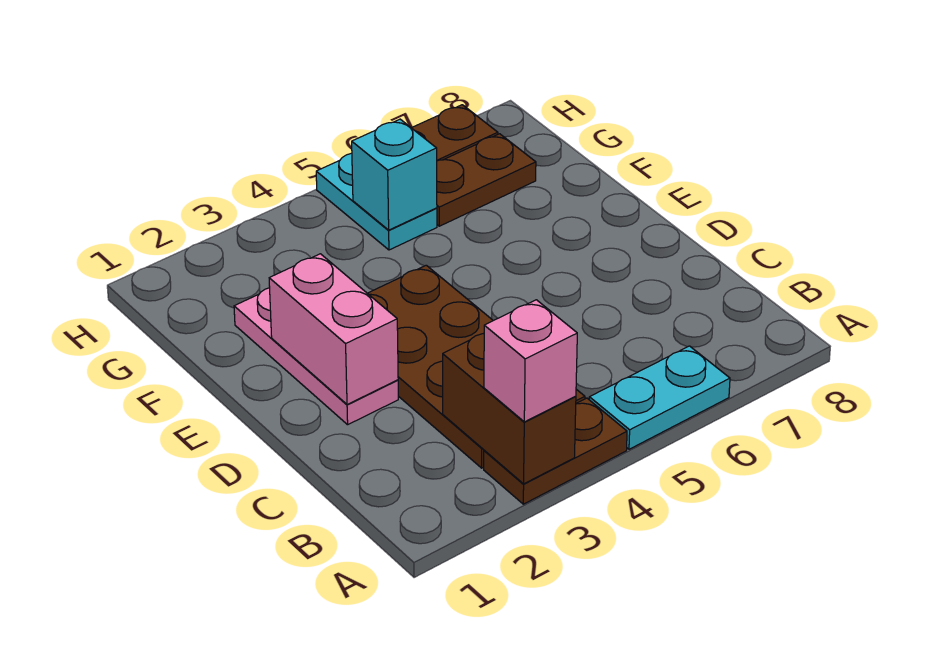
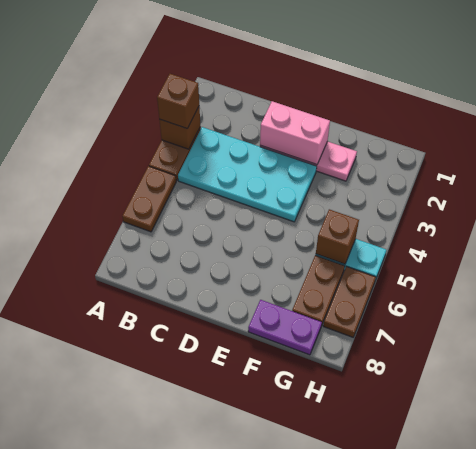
brown brick A3:B3 level 2 -> brown brick A3 level 2
pink brick A3 level 3 -> brown brick A3 level 3
cyan plate A5:A6 level 1 -> brown plate A5:A6 level 1
brown plate B3:E4 level 1 -> cyan plate B3:E4 level 1
none -> purple plate F8:G8 level 1
cyan brick G5 level 2 -> brown brick G5 level 2

